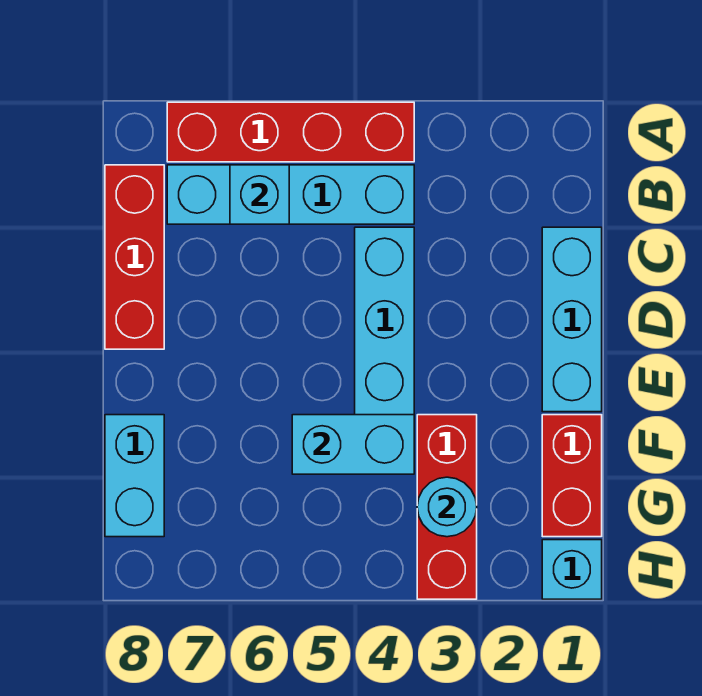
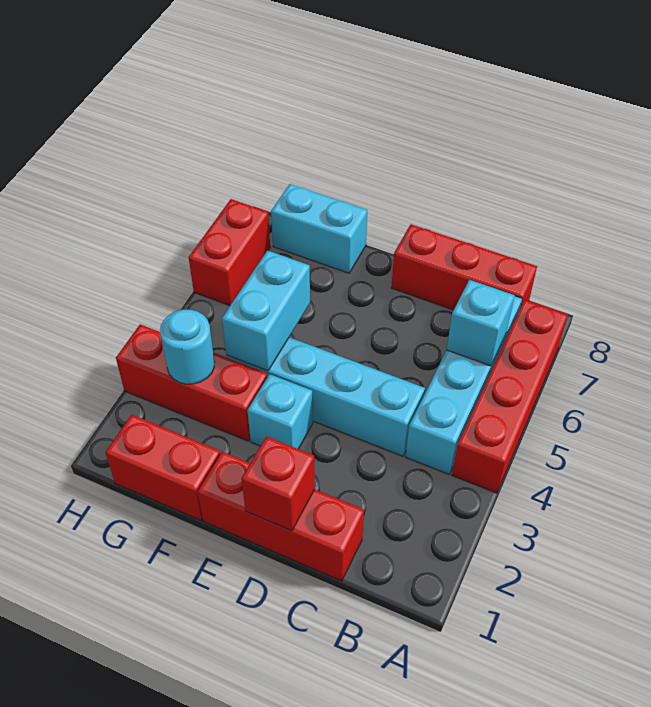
cyan brick C1:E1 level 1 -> red brick C1:E1 level 1
none -> red brick D1 level 2
cyan brick H1 level 1 -> cyan brick E3 level 1
none -> red brick H6:H7 level 1

